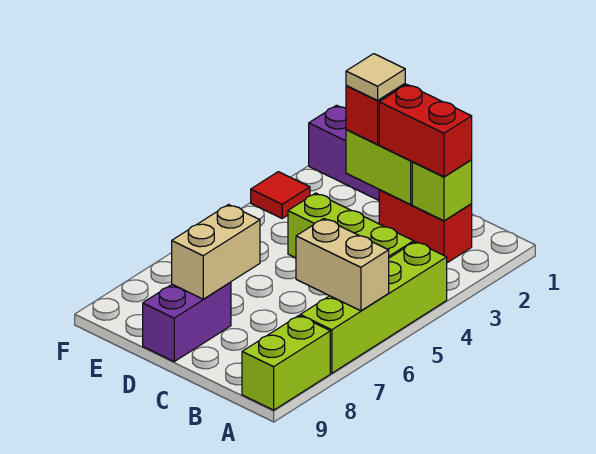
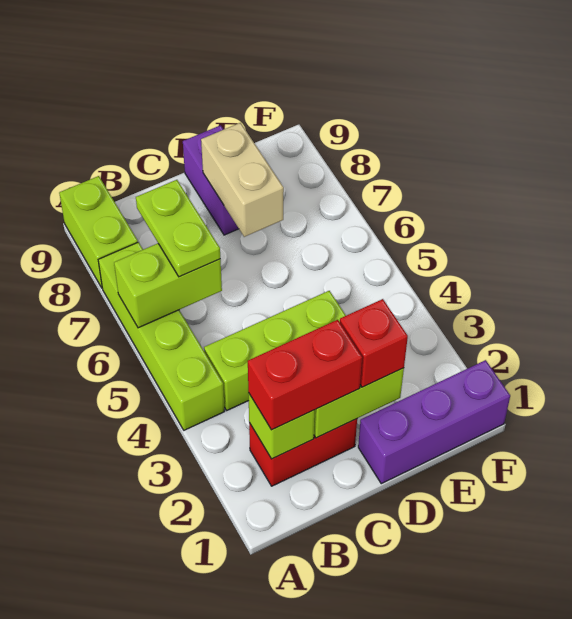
tan brick A6:B6 level 2 -> lime brick A6:B6 level 2
none -> lime plate B6:B7 level 3
tan tile D2 level 4 -> none
red tile F3 level 1 -> none

